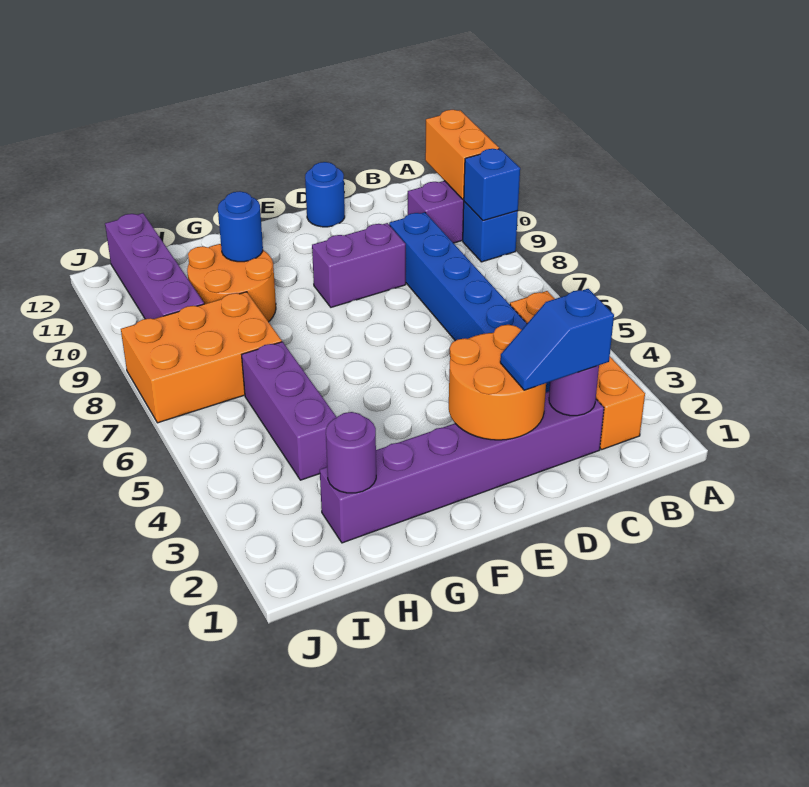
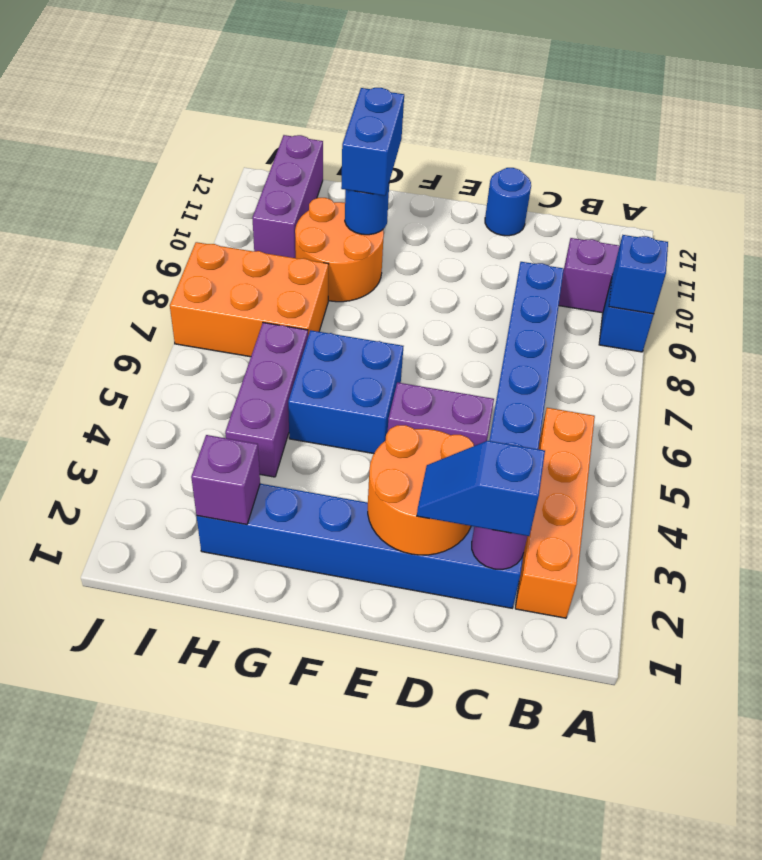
orange brick A10:A11 level 2 -> none
purple brick C2:H2 level 1 -> blue brick C2:H2 level 1
purple brick D9:E9 level 1 -> purple brick D5:E5 level 1
none -> blue brick F5:G6 level 1
none -> blue brick G10:G11 level 3
purple round brick H2 level 2 -> purple brick H2 level 2
purple brick I9:I12 level 1 -> purple brick I10:I12 level 1

